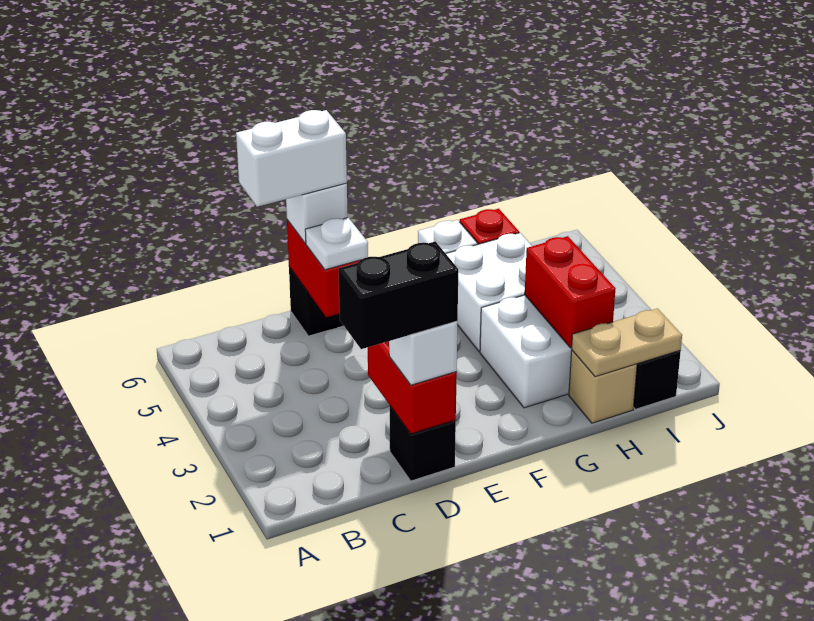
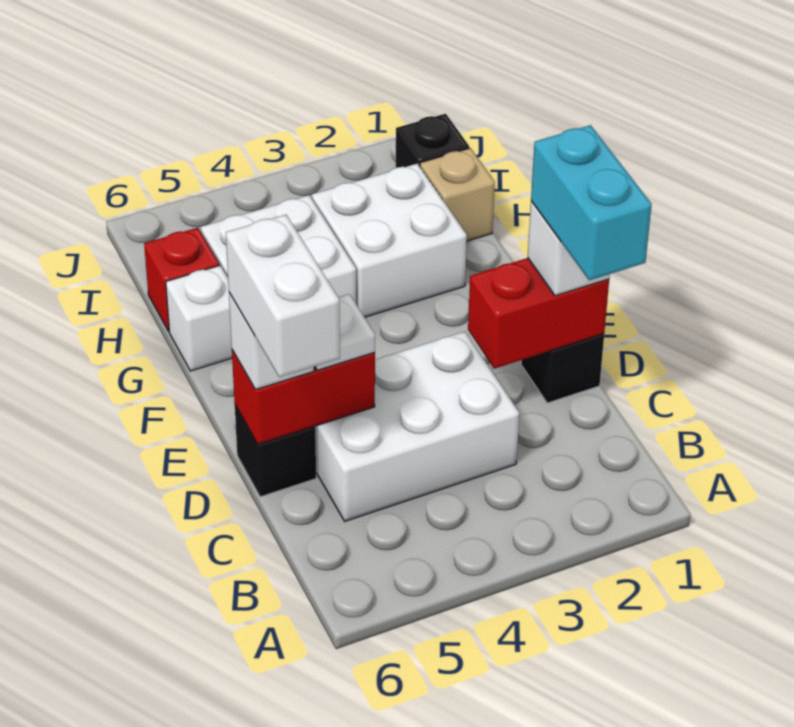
black brick C1:D1 level 4 -> cyan brick C1:D1 level 4
none -> white brick C3:D5 level 1
tan plate H1:I1 level 2 -> none
red brick H2:H3 level 2 -> none

